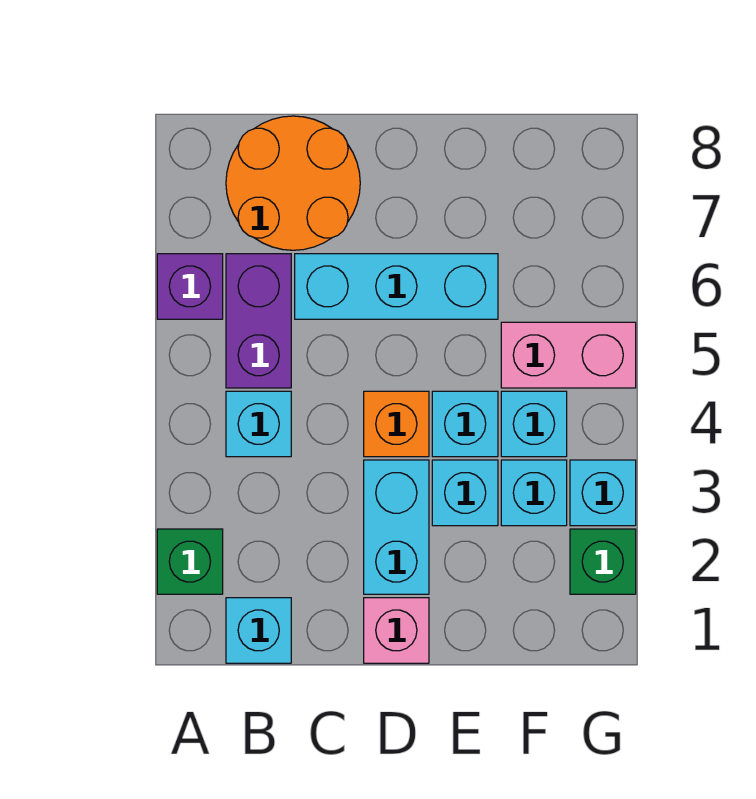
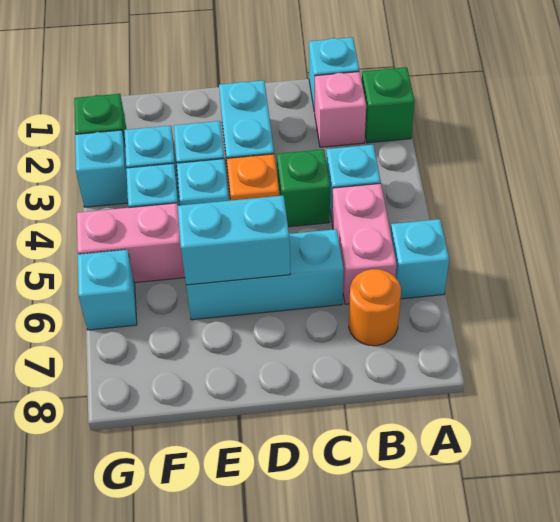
purple brick A6 level 1 -> cyan brick A6 level 1
purple brick B5:B6 level 1 -> pink brick B5:B6 level 1
orange round brick B7:C8 level 1 -> orange round brick B7 level 1
none -> green brick C4 level 1
pink brick D1 level 1 -> pink brick B2 level 1
none -> cyan brick D6:E6 level 2
none -> cyan brick G6 level 1

